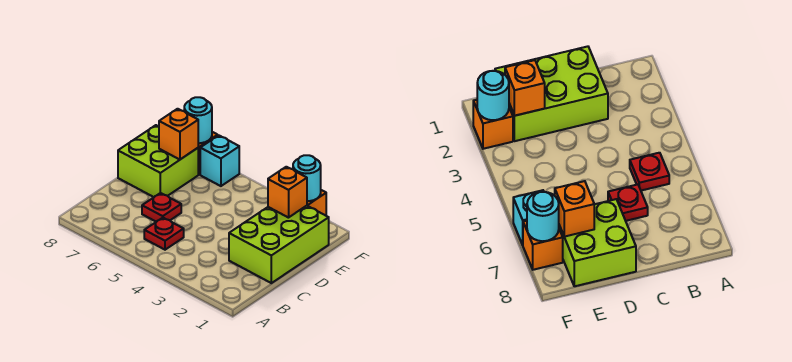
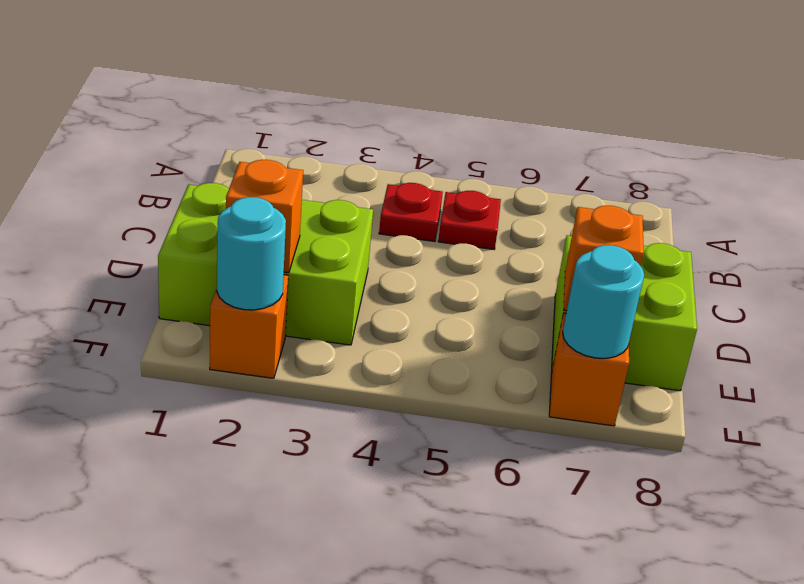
lime brick C1:E2 level 1 -> lime brick D1:E3 level 1
red plate C6 level 1 -> red plate B4 level 1
cyan brick F6 level 1 -> none

